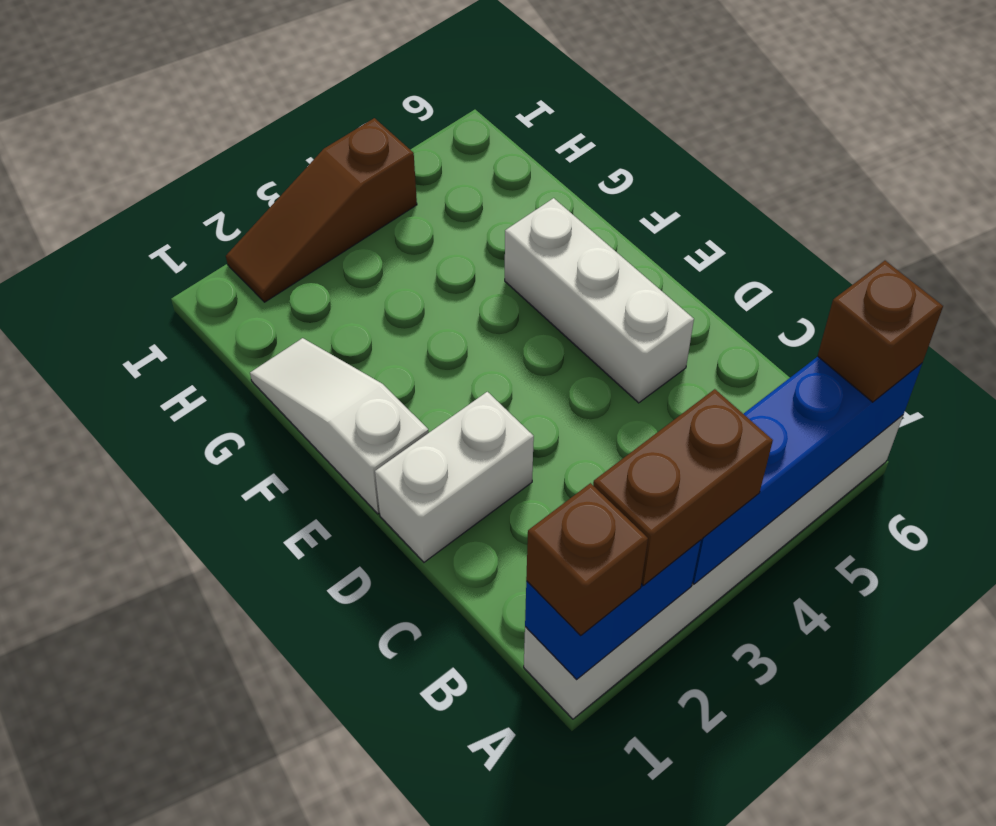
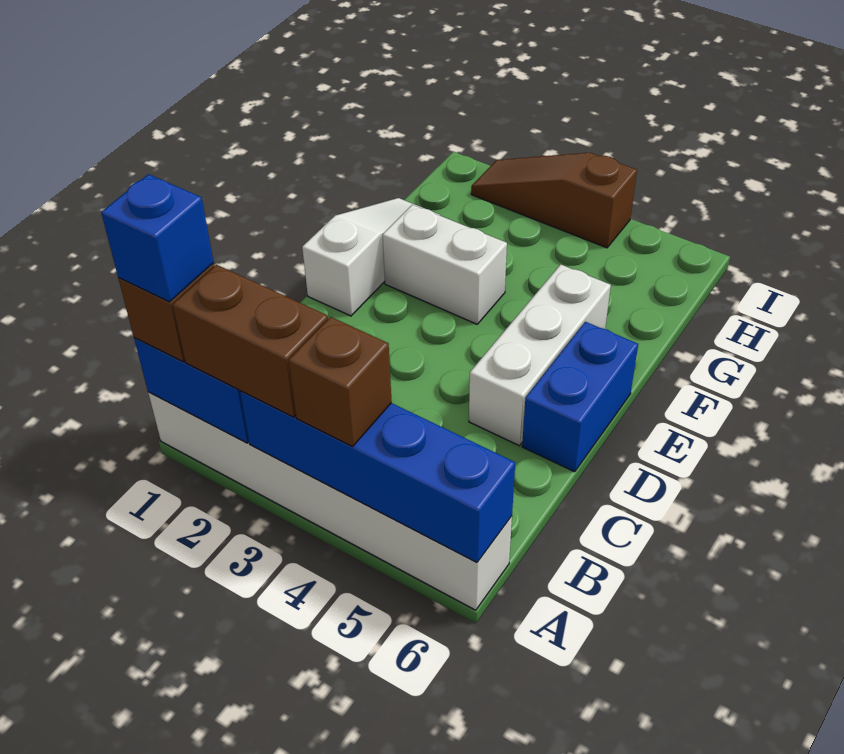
none -> blue brick A1 level 4
brown brick A6 level 3 -> brown brick A4 level 3
white brick D1:D2 level 1 -> white brick F2:F3 level 1
none -> blue brick D6:E6 level 1

